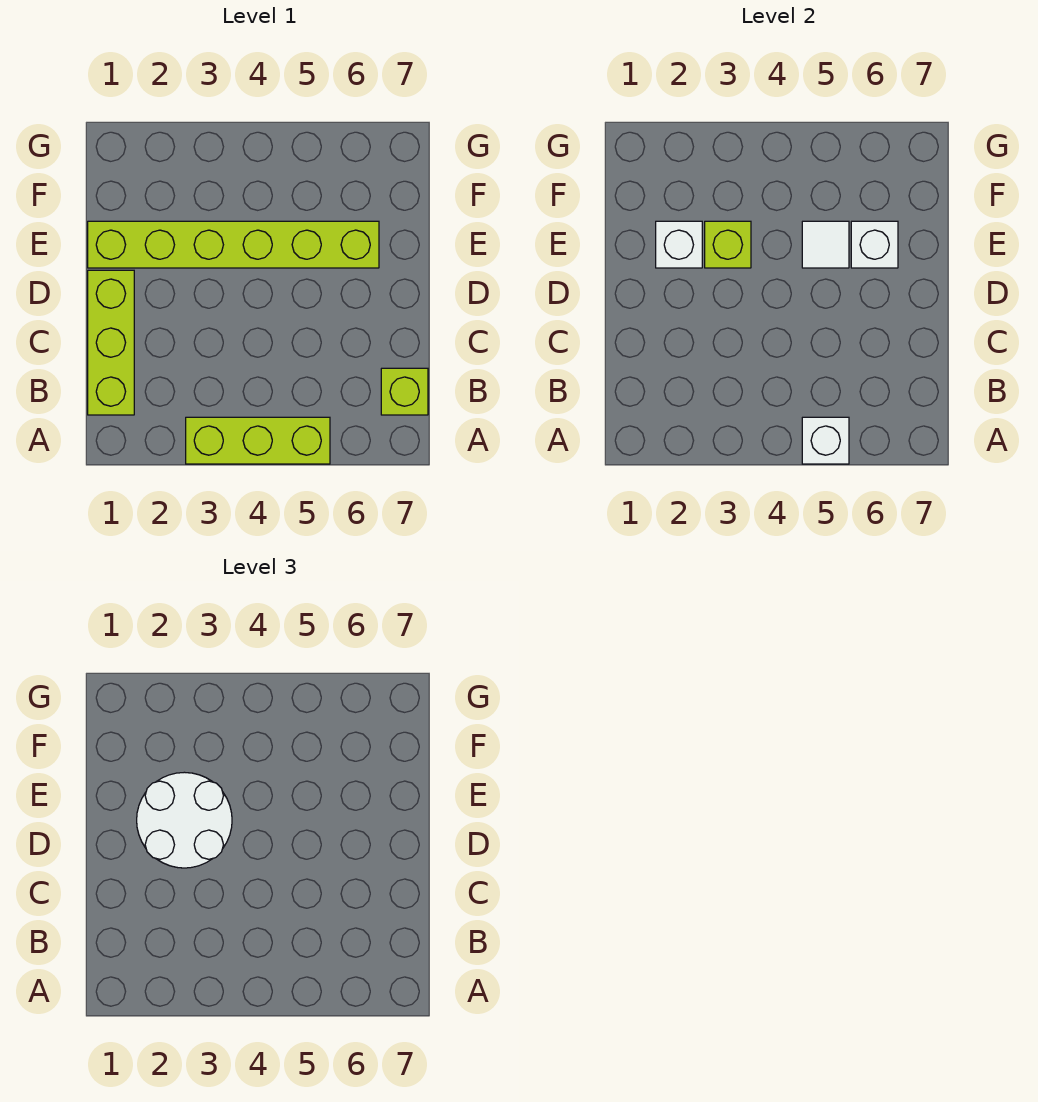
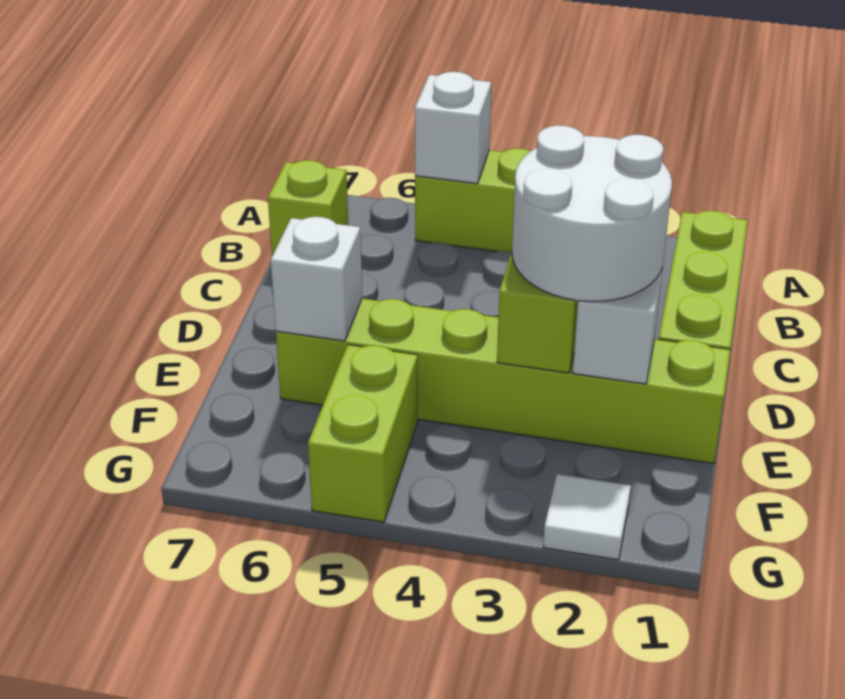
white tile E5 level 2 -> white tile G2 level 1
none -> lime brick F5:G5 level 1

